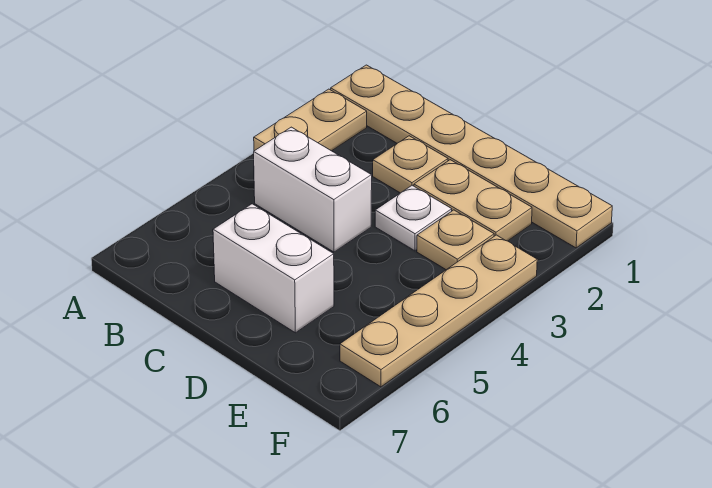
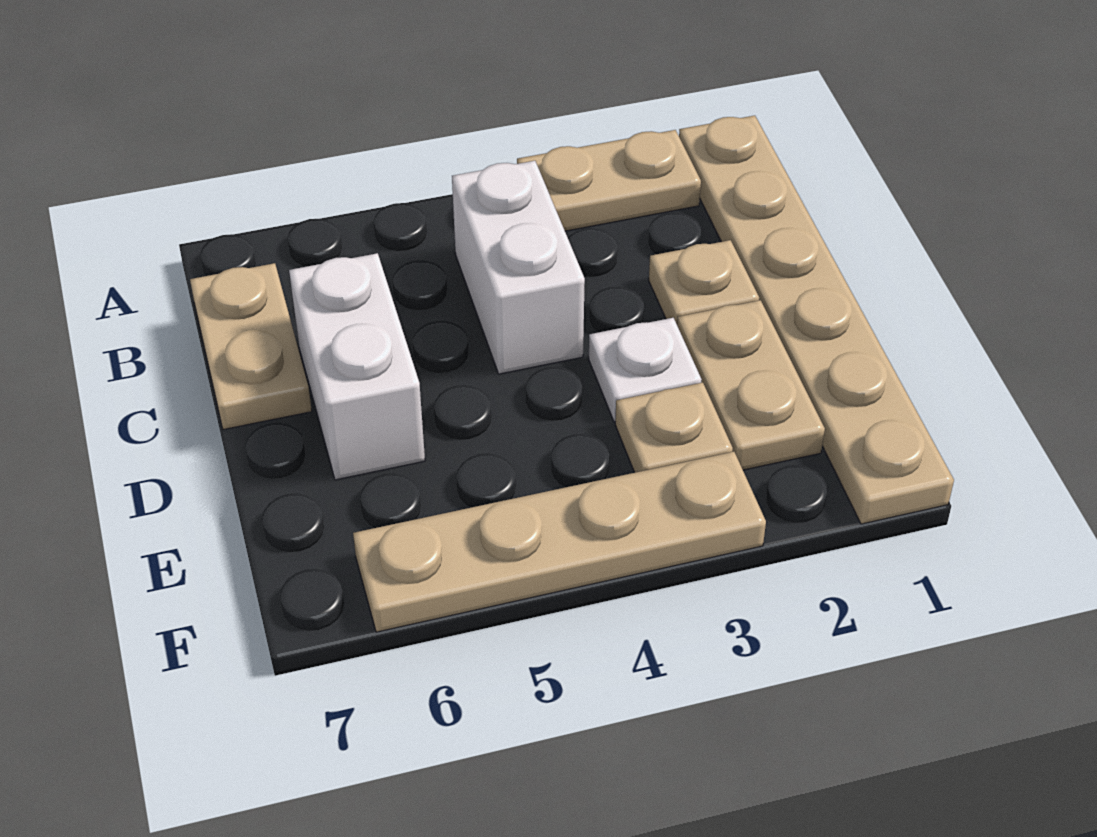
none -> tan plate B7:C7 level 1

